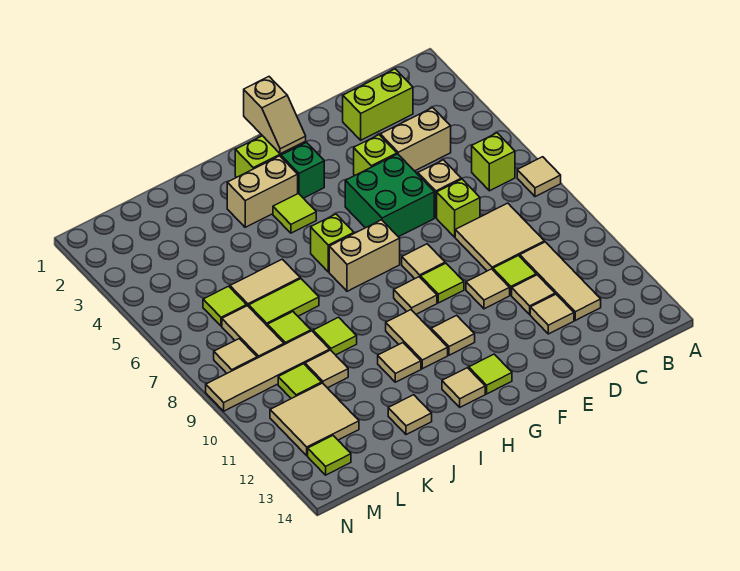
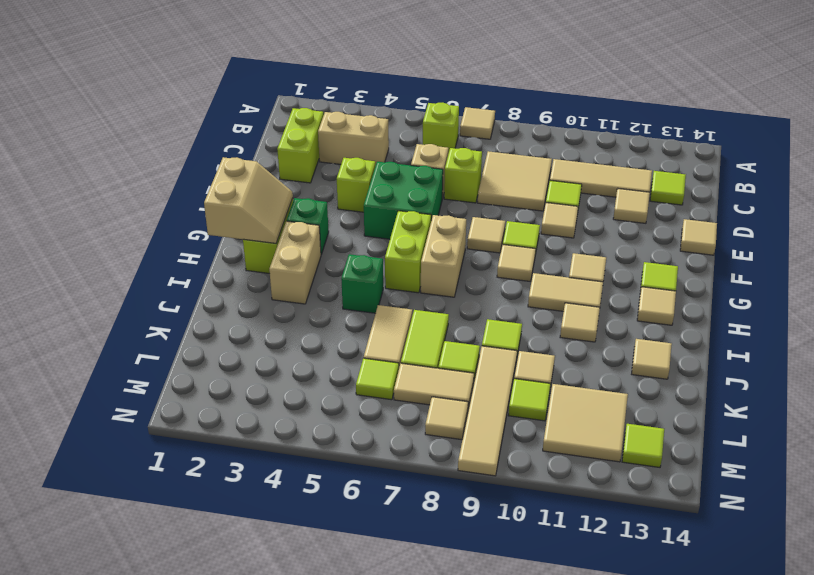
tan brick C4:D4 level 1 -> tan brick C3:C4 level 1
tan tile D11 level 1 -> tan tile E14 level 1
tan slope G1:G2 level 2 top 1 -> tan slope G1:H2 level 2 top 1
lime tile H4 level 1 -> lime tile C13 level 1
lime brick H6 level 1 -> lime brick G6:H6 level 1
none -> green brick I5 level 1

